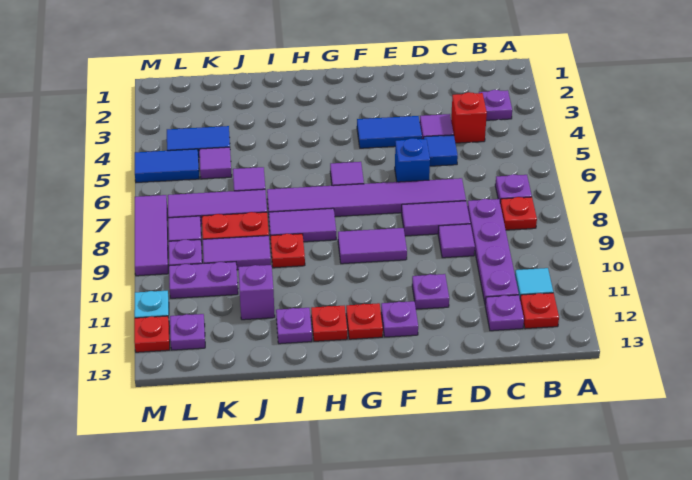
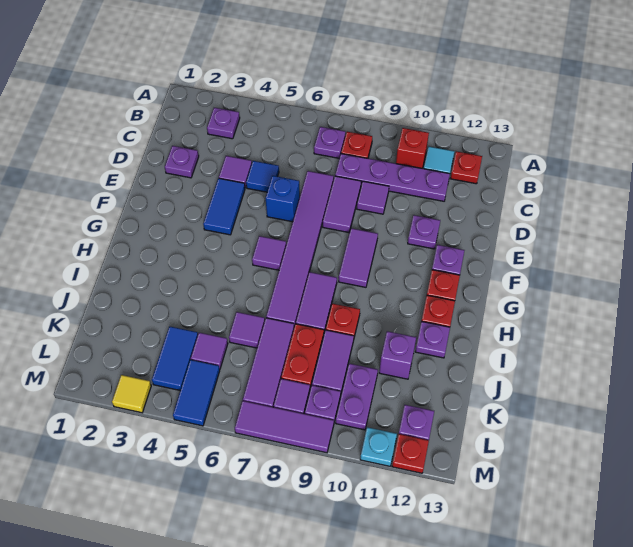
red brick C4 level 1 -> red brick B10 level 1
purple plate C12 level 1 -> purple plate D2 level 1
none -> yellow tile M3 level 1

